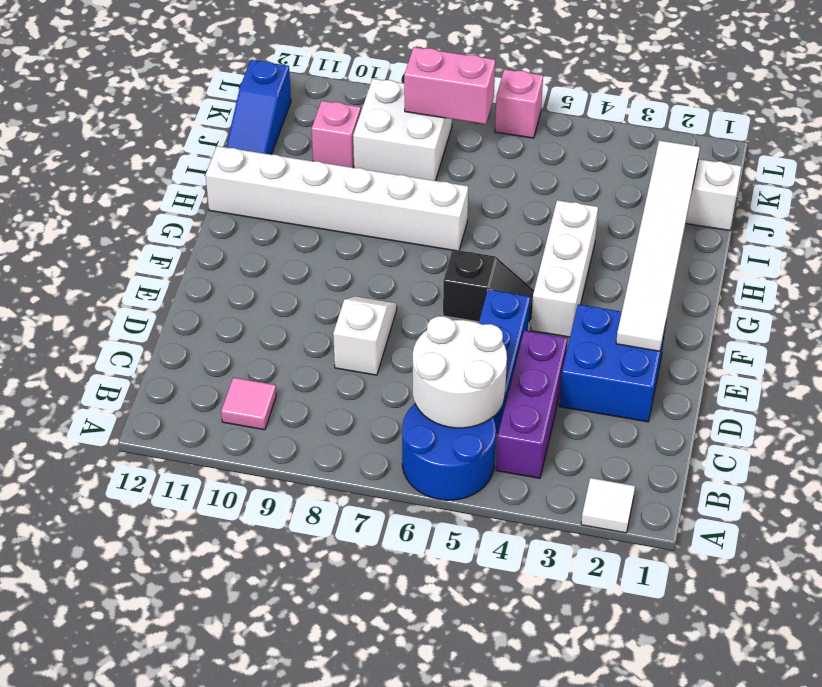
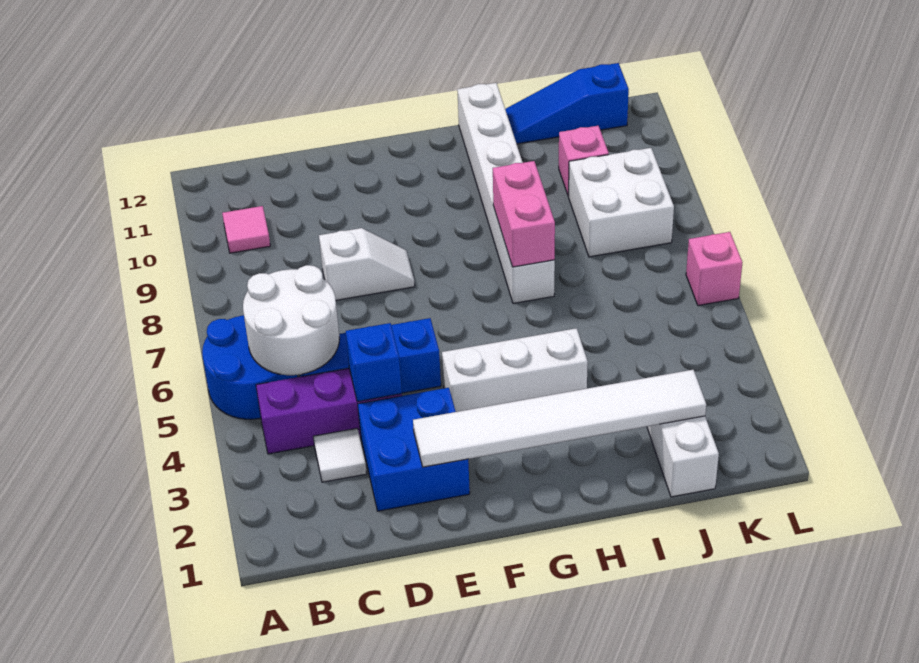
white tile A2 level 1 -> white tile C3 level 1
none -> blue brick D4 level 2
black slope F5:F6 level 1 top 6 -> none
pink brick K7:K8 level 2 -> pink brick H7:H8 level 2

